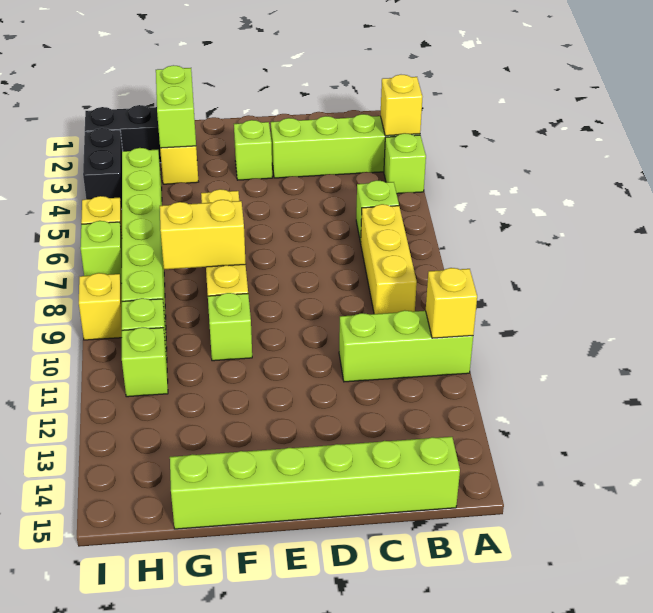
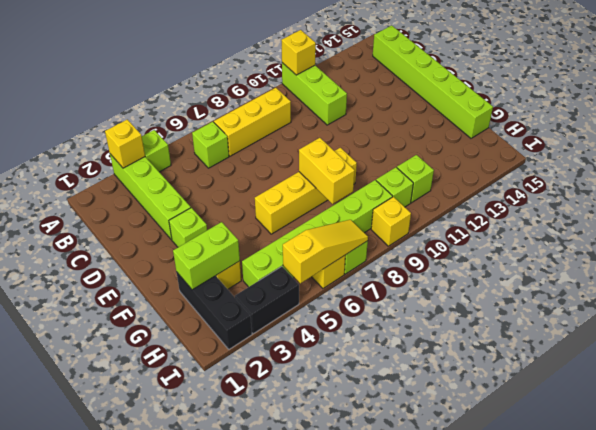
lime brick F10 level 1 -> none
none -> yellow slope I5:I7 level 2 top 5

